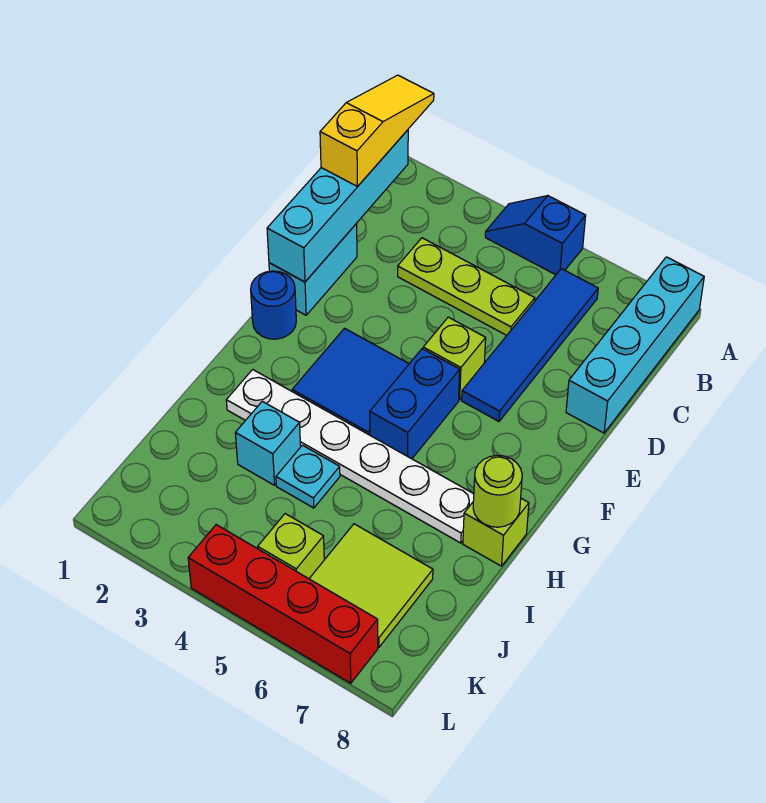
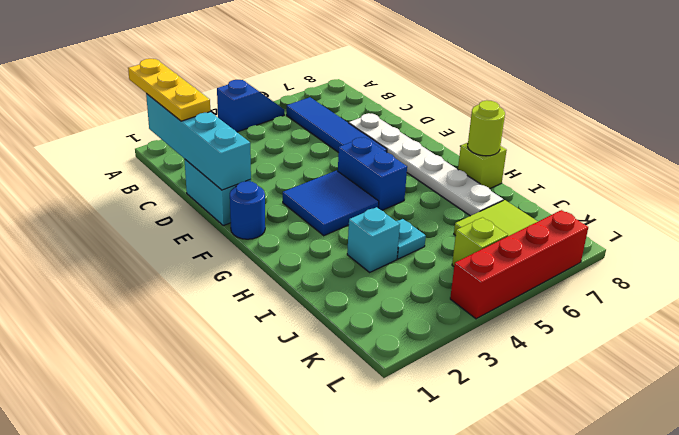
yellow slope A1:C1 level 3 top C -> yellow plate A1:C1 level 3
blue slope A4:A5 level 1 top 5 -> blue slope A4:A5 level 1 top 4
cyan brick A8:D8 level 1 -> none
lime plate C3:C5 level 1 -> none
lime brick E5 level 1 -> none
white plate H2:H7 level 1 -> white plate D7:I7 level 1

